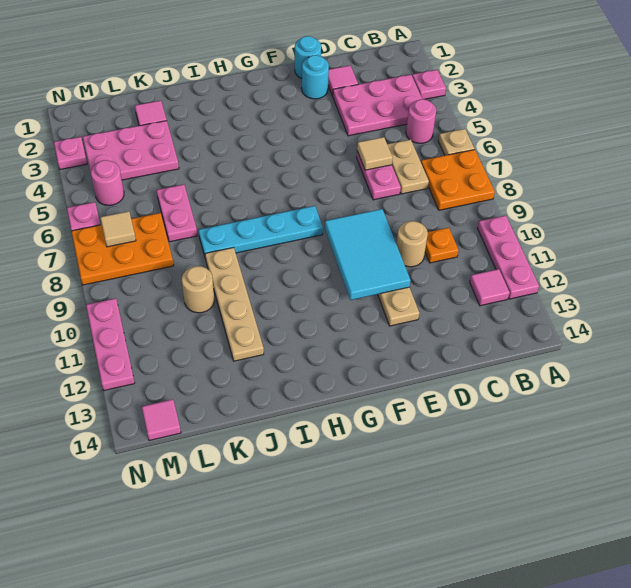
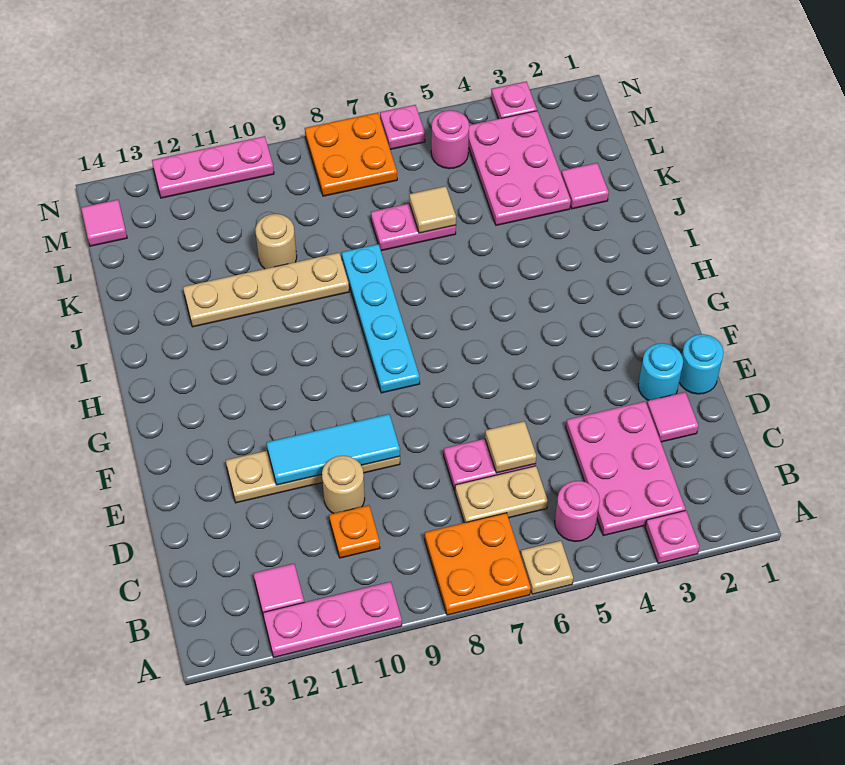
cyan tile E9:F11 level 2 -> cyan tile E9:E11 level 2
orange plate L7:N8 level 1 -> orange plate M7:N8 level 1
tan tile M7 level 2 -> tan tile K6 level 2

